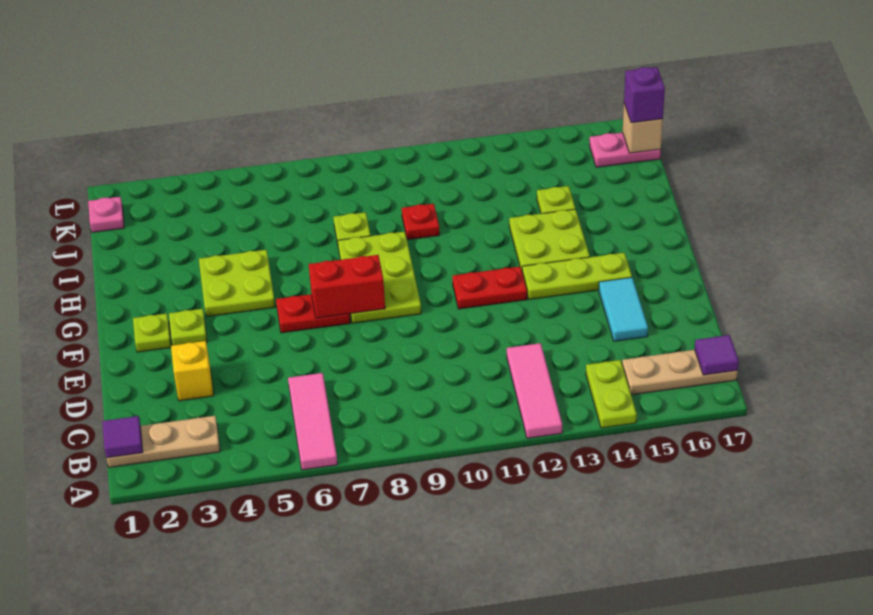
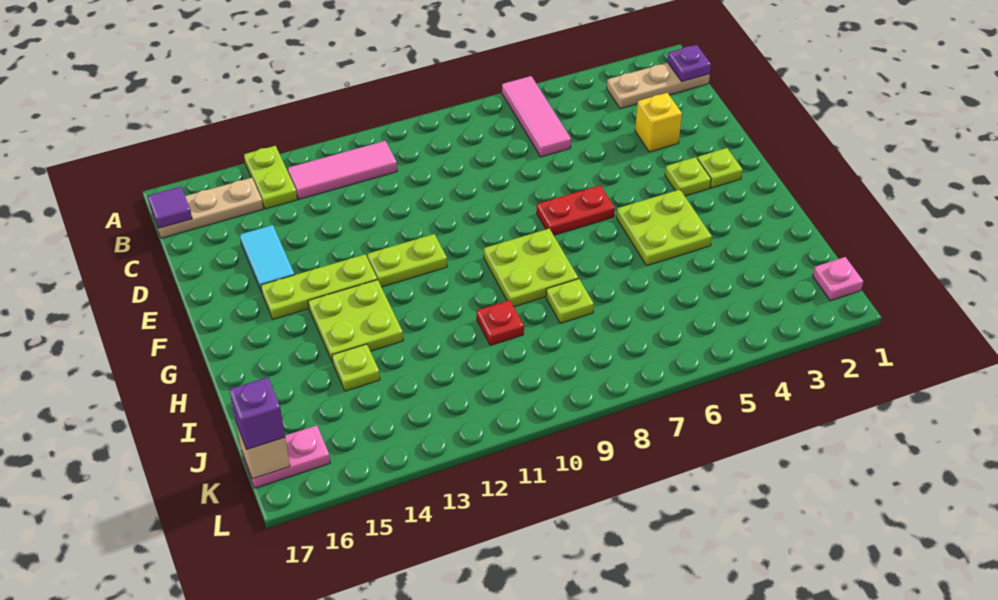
pink tile A12:C12 level 1 -> pink tile B11:B13 level 1
purple tile B1 level 2 -> purple plate B1 level 2
red brick F7:F8 level 2 -> none
lime plate F8:H9 level 1 -> lime plate G8:H9 level 1
red plate F11:F12 level 1 -> lime plate F11:F12 level 1

